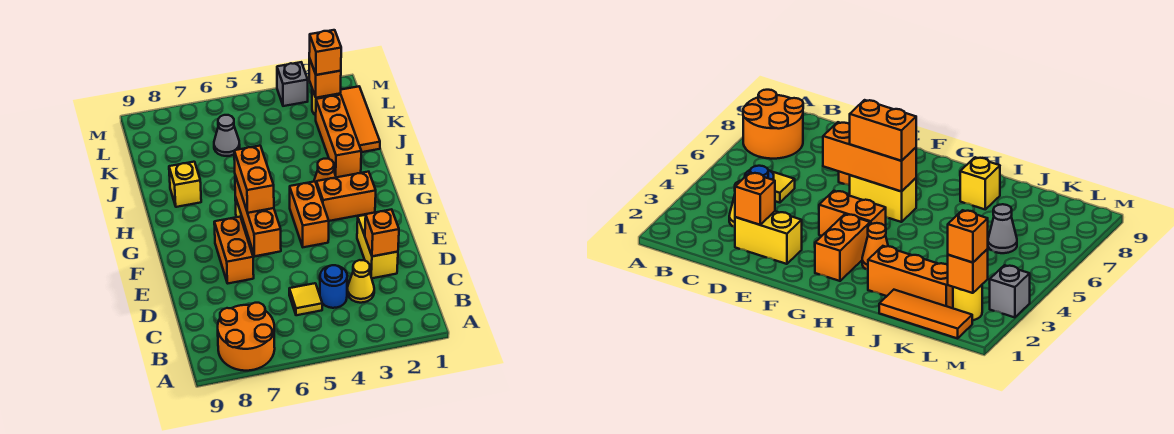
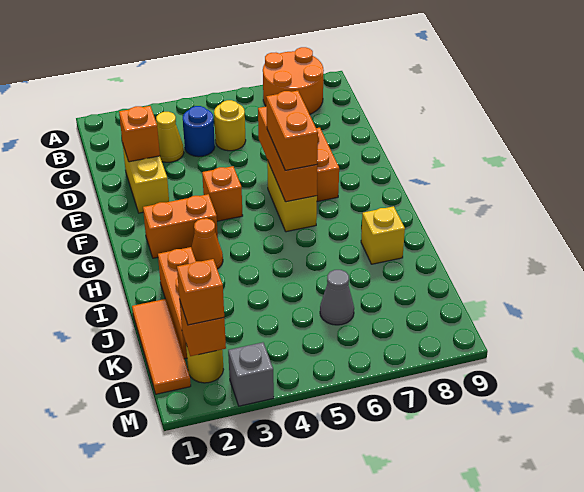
yellow tile C5 level 1 -> yellow round brick C5 level 1
orange brick F4:G4 level 1 -> orange brick F4 level 1

